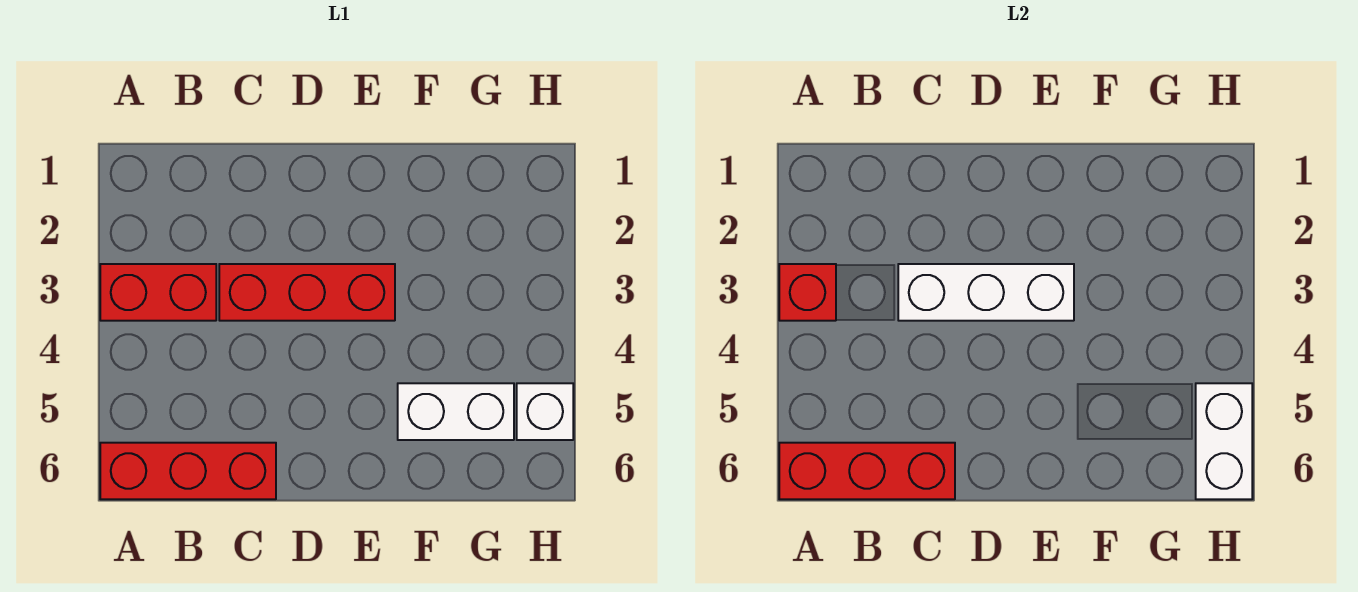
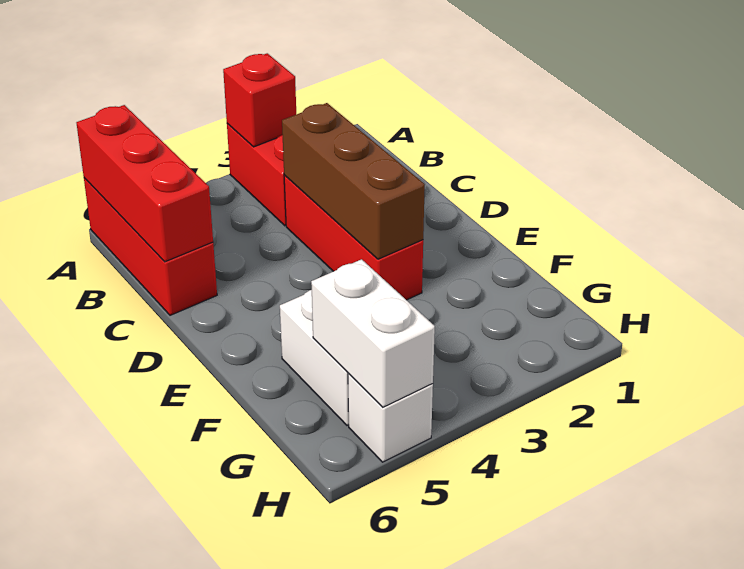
white brick C3:E3 level 2 -> brown brick C3:E3 level 2
white brick H5:H6 level 2 -> white brick G5:H5 level 2

